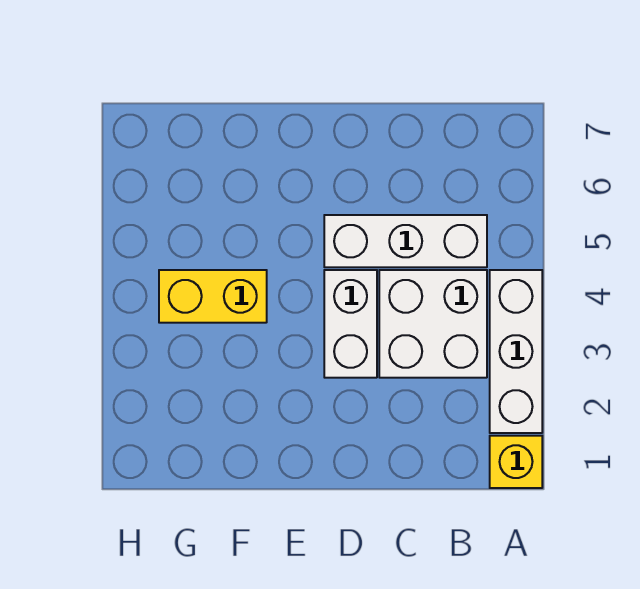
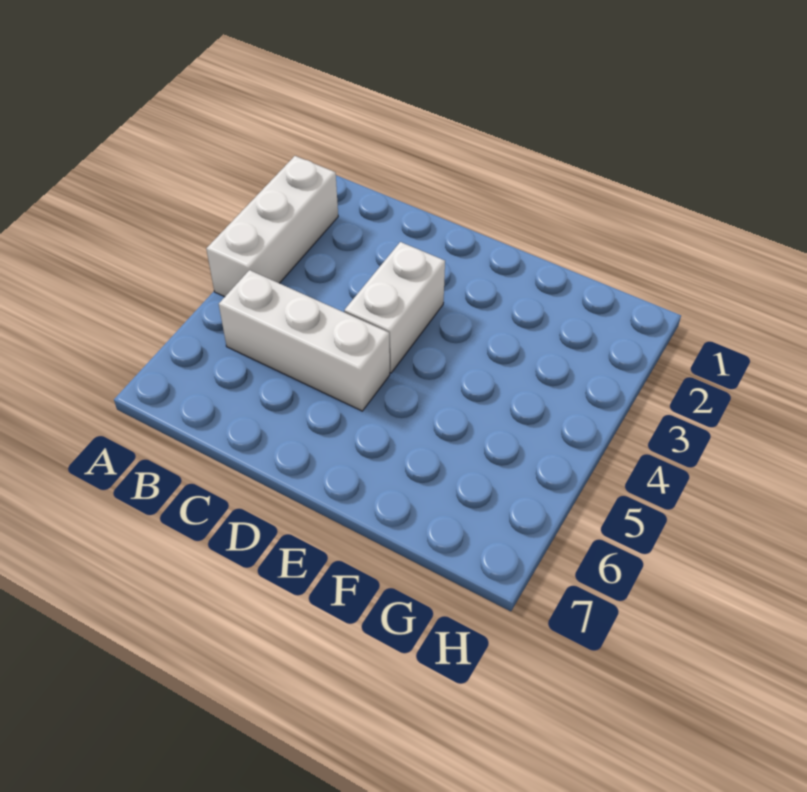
yellow brick A1 level 1 -> none
white brick B3:C4 level 1 -> none
yellow brick F4:G4 level 1 -> none

